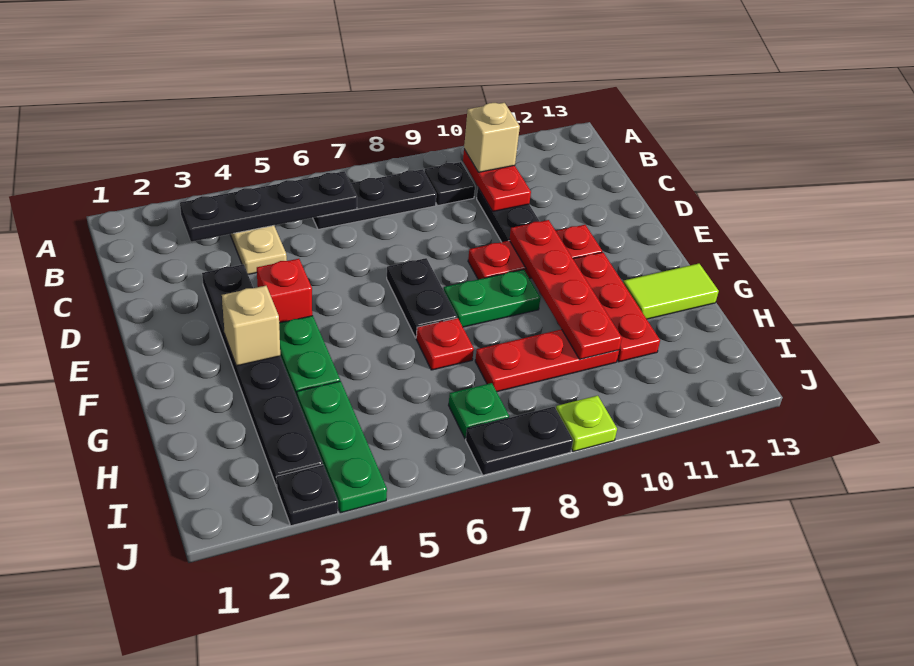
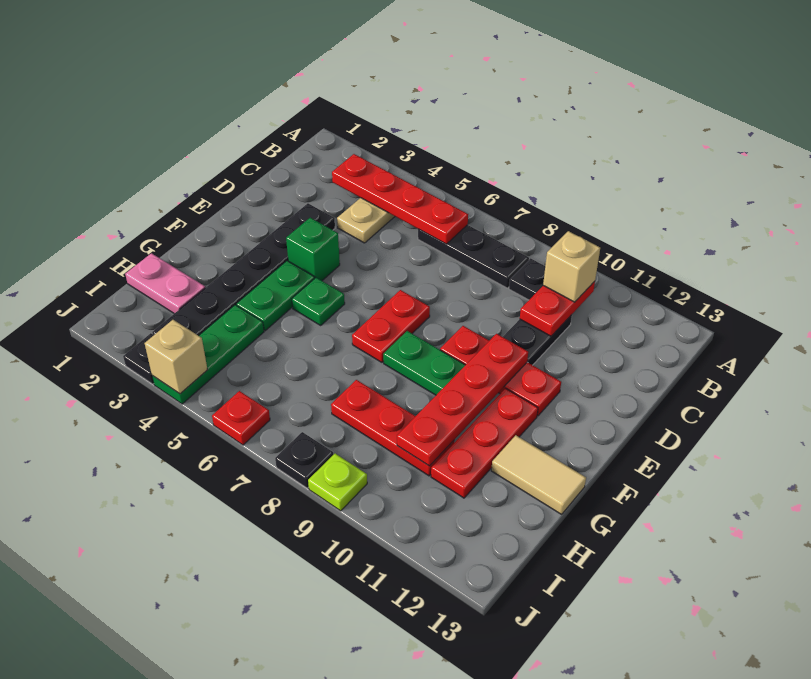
black plate B3:B6 level 2 -> red plate B3:B6 level 2
red brick E4 level 1 -> green brick E4 level 1
black plate E7:F7 level 1 -> red plate E7:F7 level 1
tan brick F3 level 2 -> tan brick J4 level 2
red plate G7 level 1 -> red plate J6 level 1
lime tile G12:G13 level 1 -> tan tile G12:G13 level 1
none -> pink plate H1:H2 level 1
green plate I7 level 1 -> green plate F5 level 1
black plate J7:J8 level 1 -> black plate J8 level 1

